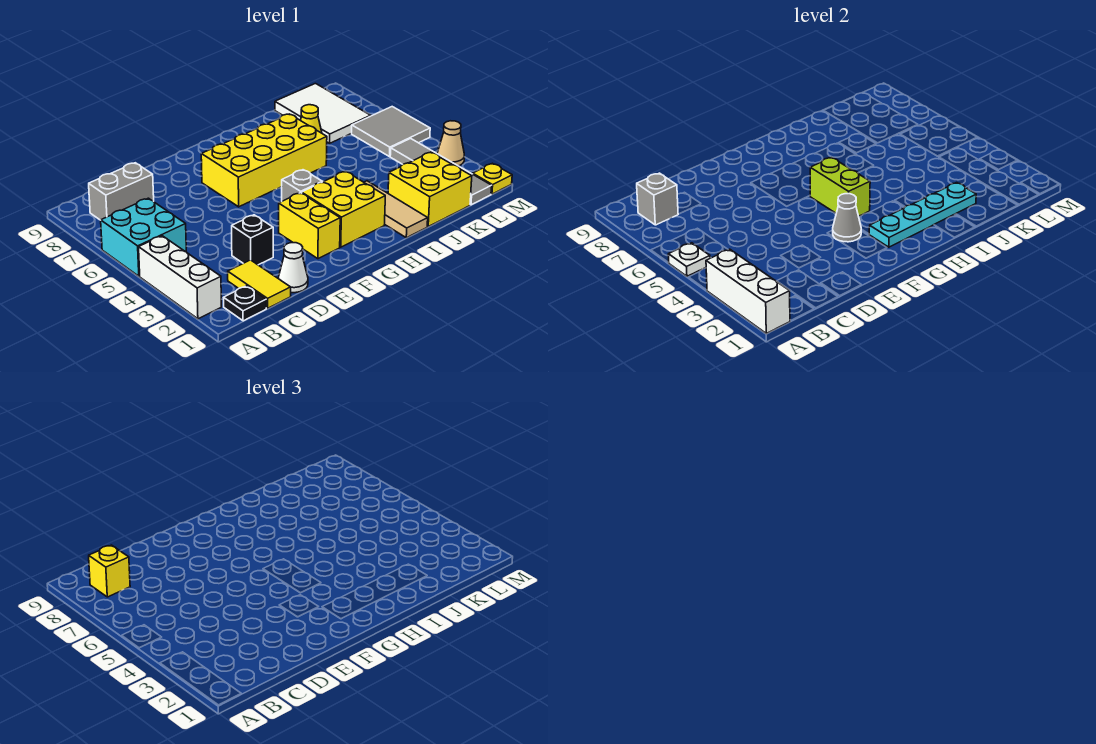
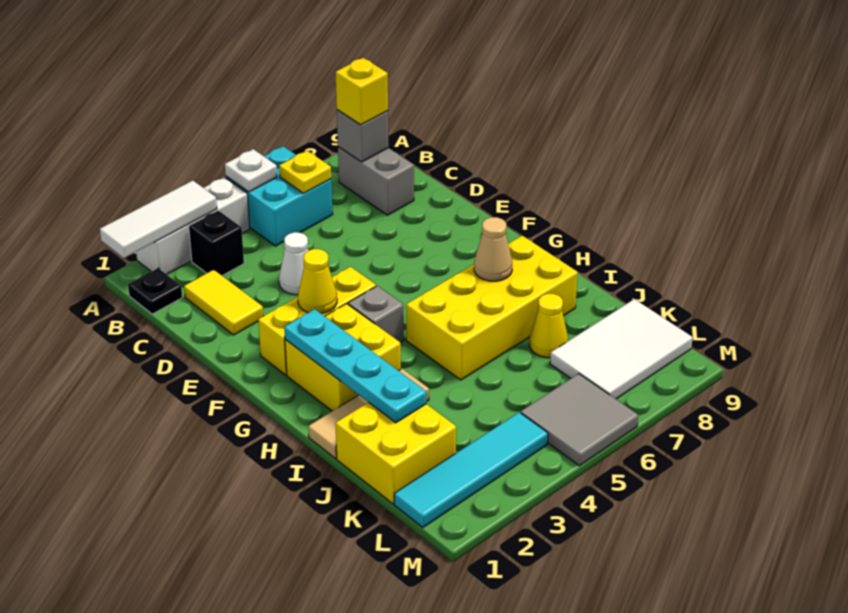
white brick A1:A3 level 2 -> white tile A1:A3 level 2
yellow tile C1:C2 level 1 -> yellow tile C2:D2 level 1
white cone D1 level 1 -> white cone D4 level 1
black brick D3 level 1 -> black brick B3 level 1
yellow brick F2:F3 level 1 -> yellow brick F2:F4 level 1
grey cone F3 level 2 -> yellow cone F3 level 2
yellow brick F6:I7 level 1 -> yellow brick H5:I8 level 1
lime brick G4:G5 level 2 -> none
grey tile L1:L4 level 1 -> cyan tile L1:L4 level 1
yellow plate M1 level 1 -> yellow plate B6 level 2
tan cone M3 level 1 -> tan cone H7 level 2

